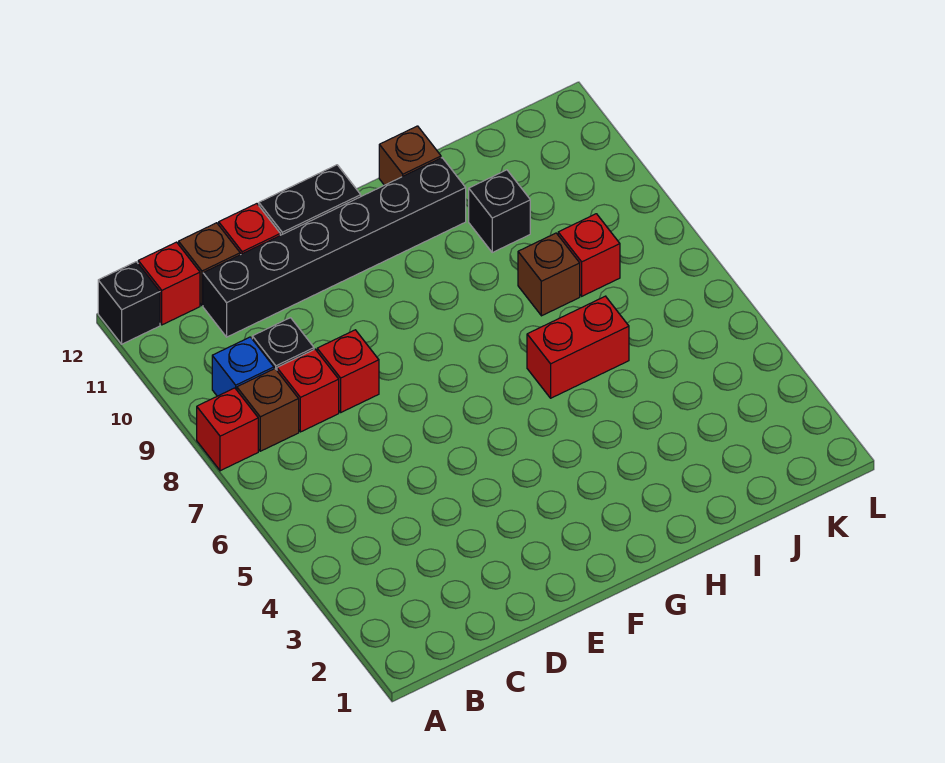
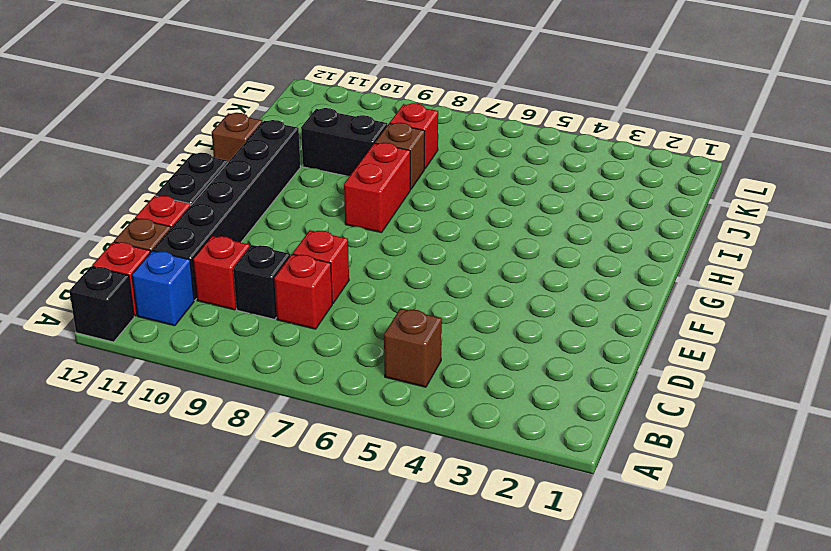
red brick A8 level 1 -> red brick C10 level 1
brown brick B8 level 1 -> brown brick B5 level 1
blue brick B9 level 1 -> blue brick B11 level 1
red brick H6:I6 level 1 -> red brick G8:H8 level 1
black brick I10 level 1 -> black brick I9:I10 level 1

